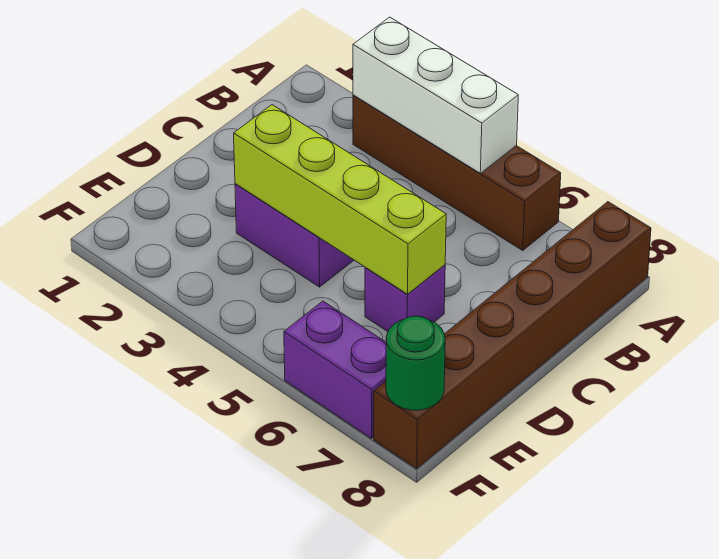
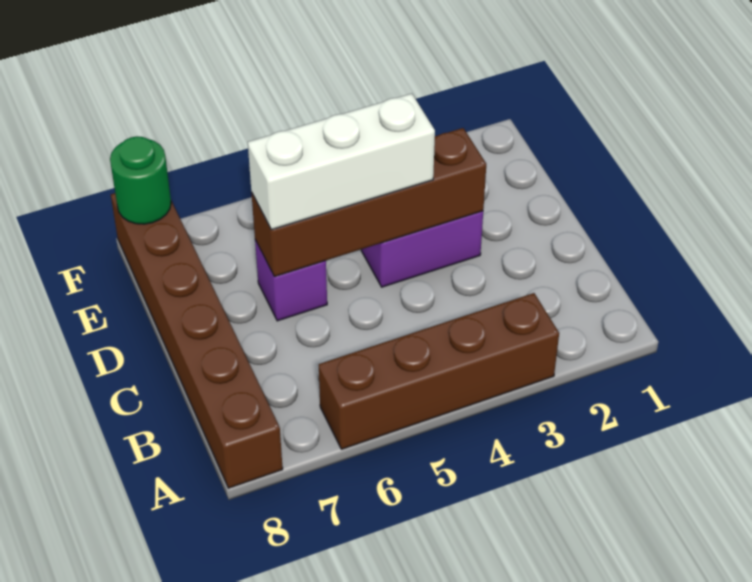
white brick A3:A5 level 2 -> white brick D4:D6 level 3
lime brick D3:D6 level 2 -> brown brick D3:D6 level 2
purple brick F6:F7 level 1 -> none

